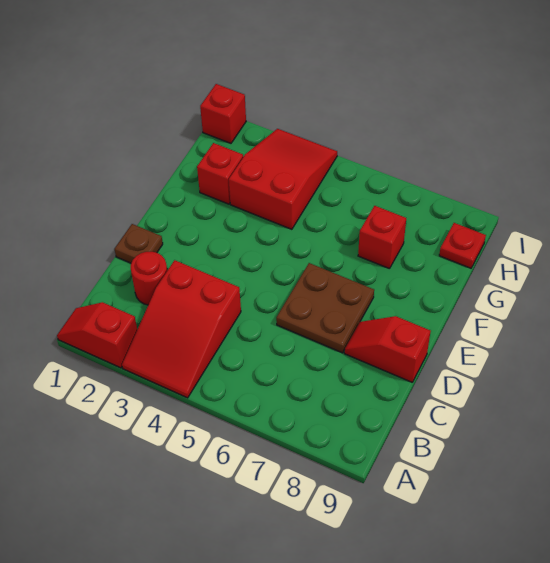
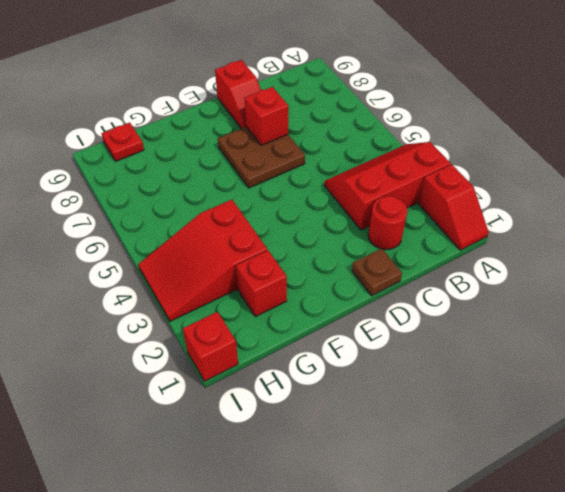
red slope A3:C4 level 1 top C -> red slope A3:C4 level 1 top 3
red brick G7 level 1 -> red brick D7 level 2

